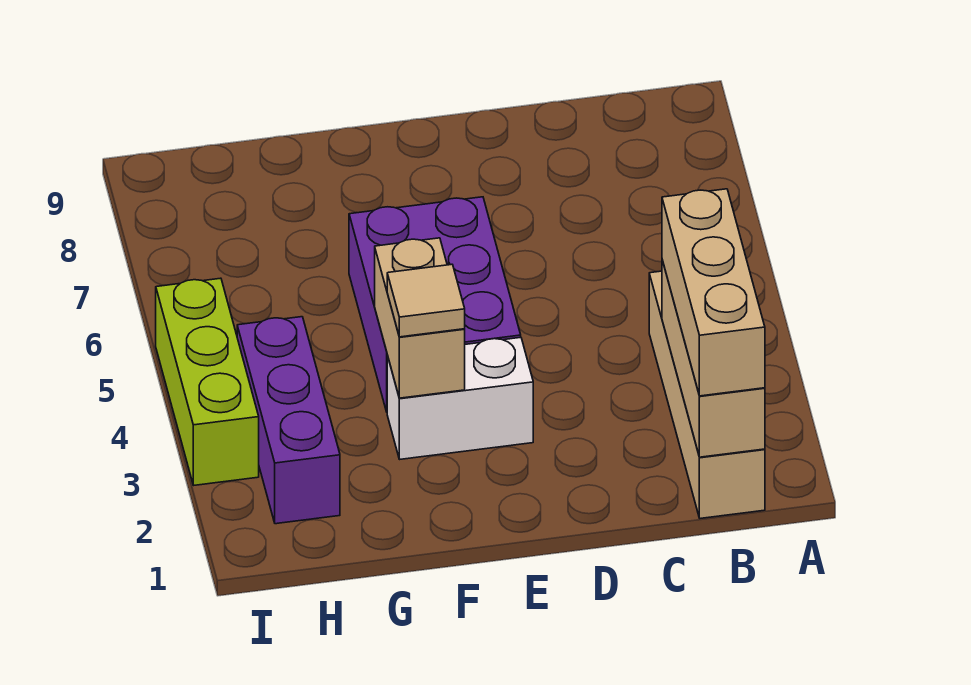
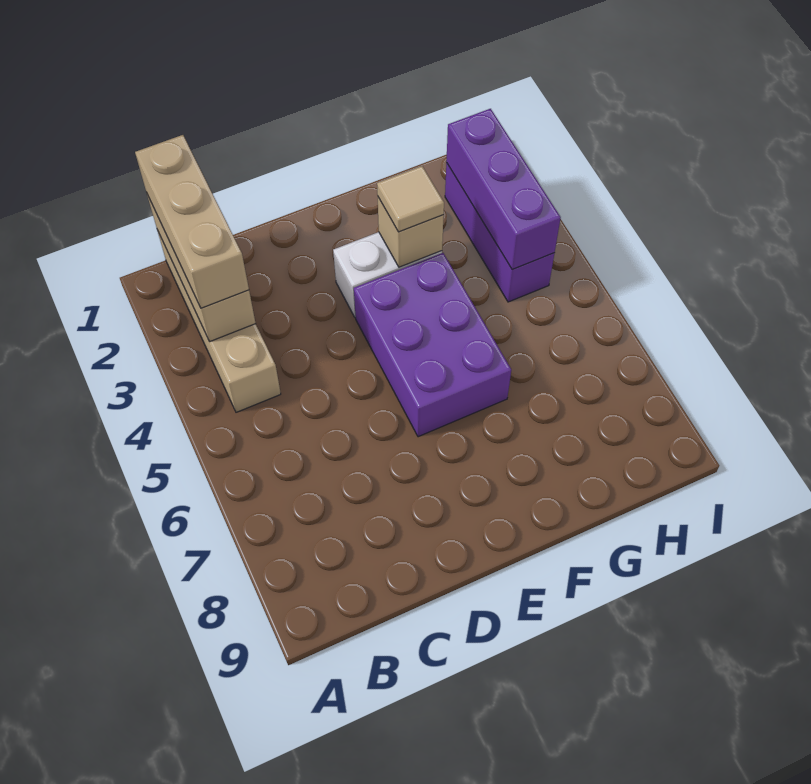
tan brick F3:F4 level 2 -> tan brick F3 level 2
none -> purple brick H2:H4 level 2
lime brick I3:I5 level 1 -> none

